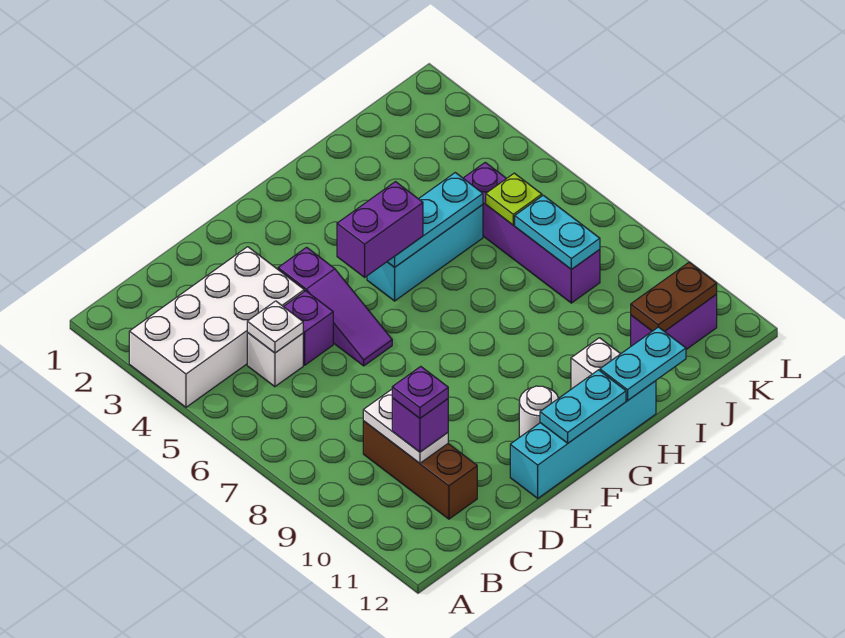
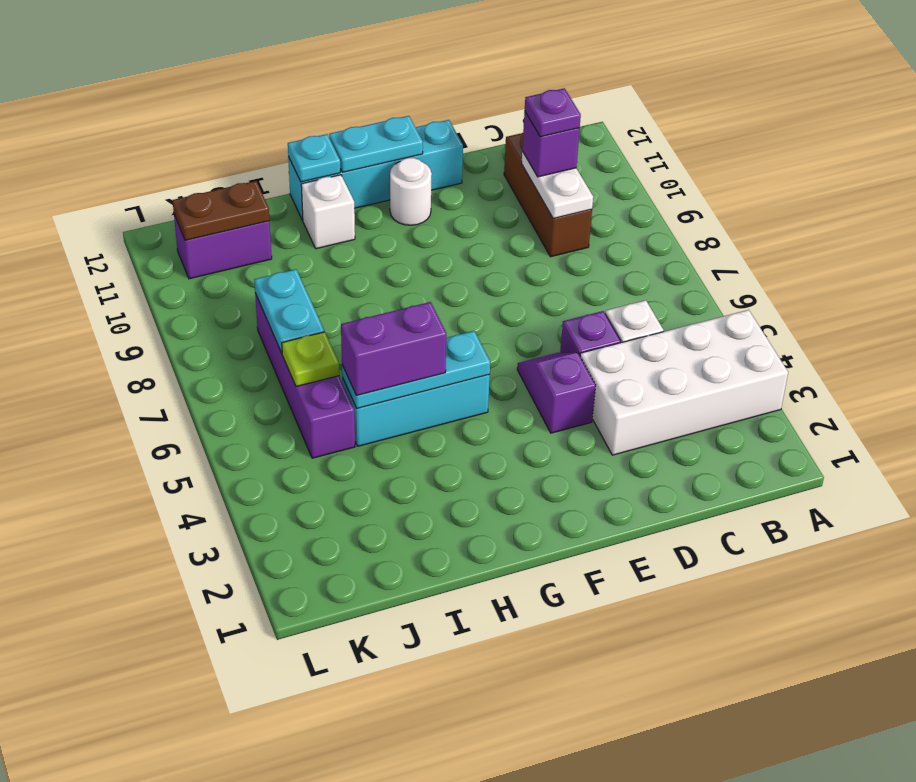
white plate C5 level 2 -> none
purple slope E4:E6 level 1 top 4 -> purple slope E4:E5 level 1 top 4
purple brick F5:G5 level 3 -> purple brick H5:I5 level 3
cyan plate H12:I12 level 2 -> cyan plate H12 level 2

